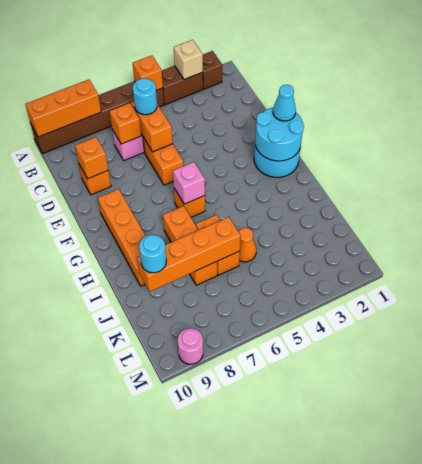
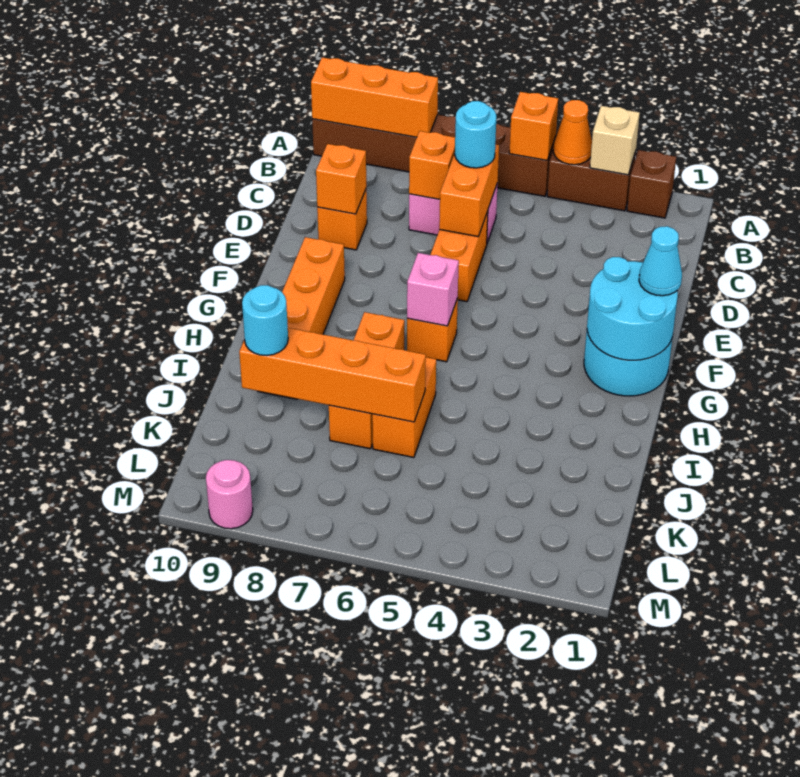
orange cone J5 level 1 -> orange cone A4 level 2

